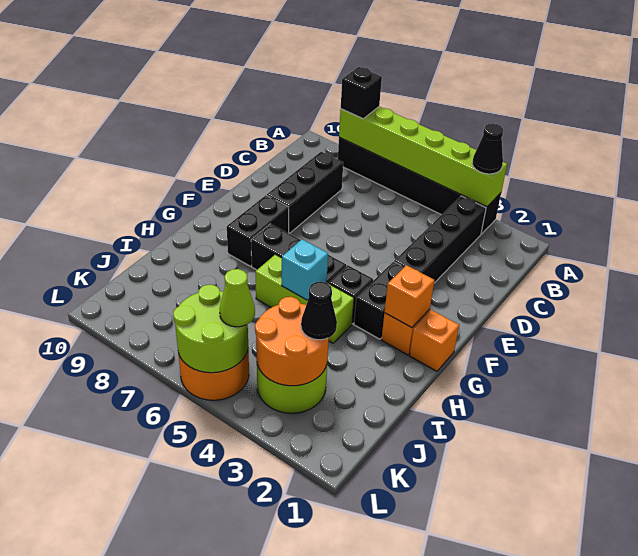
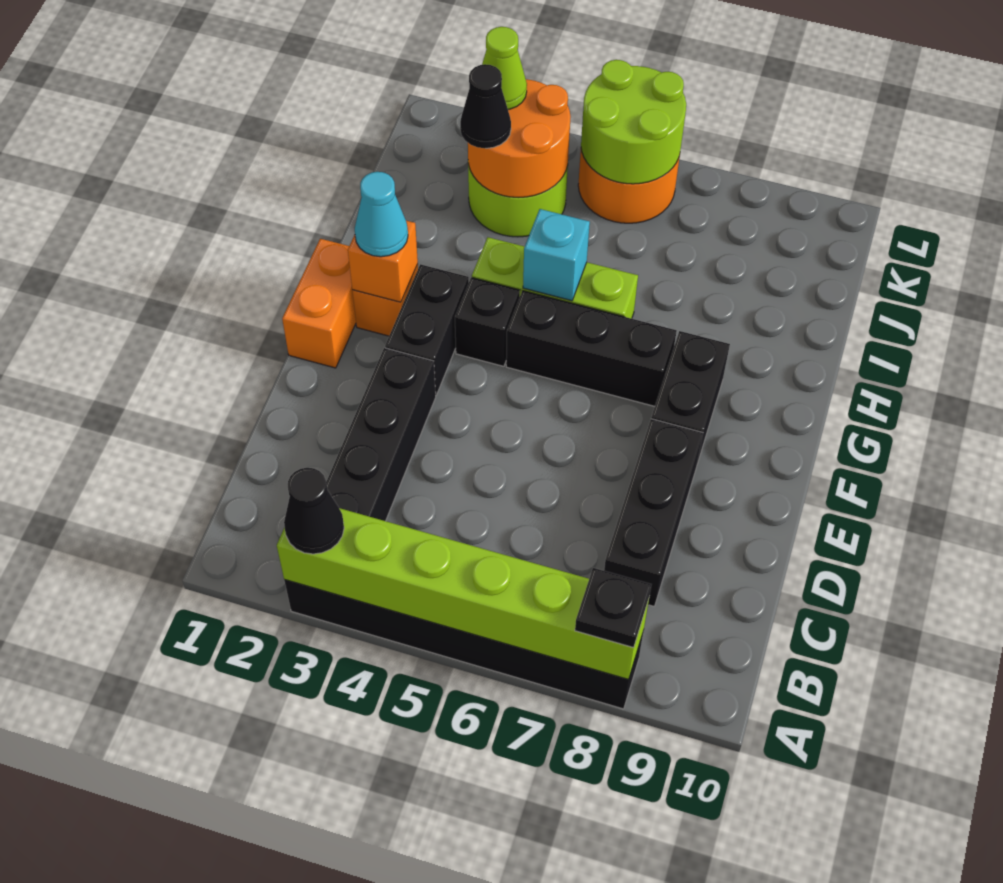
black brick A8 level 3 -> black plate A8 level 3
orange brick G1 level 1 -> orange brick F1:G1 level 1
none -> cyan cone G2 level 3
lime cone K5 level 3 -> lime cone K3 level 3

